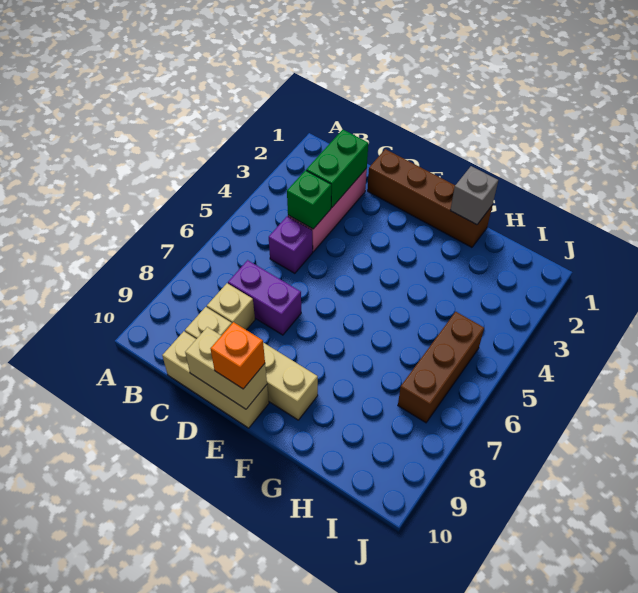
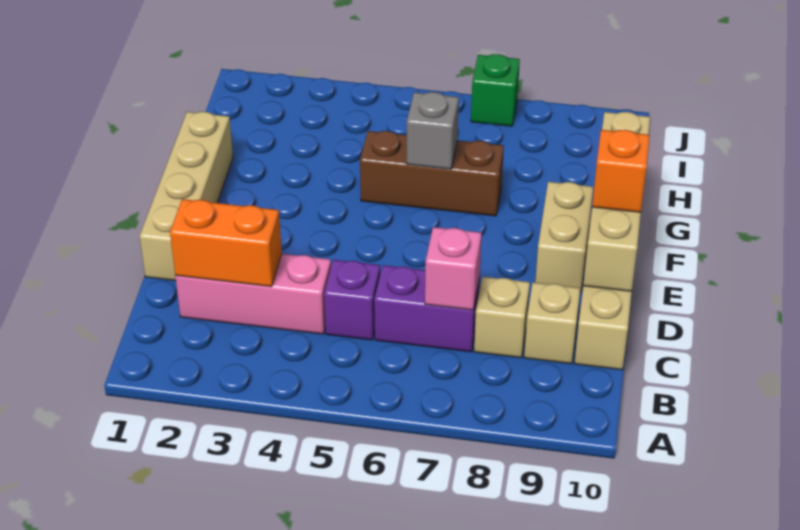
green brick C2:C3 level 2 -> orange brick C2:C3 level 2
green brick C4 level 2 -> green brick J7 level 1
purple brick C7:D7 level 1 -> purple brick C6:C7 level 1
none -> pink brick C7 level 2
brown brick D1:G1 level 1 -> tan brick D1:G1 level 1
tan brick D10:E10 level 2 -> tan brick D10:G10 level 2
grey brick G1 level 2 -> grey brick G6 level 2
brown brick I5:I7 level 1 -> brown brick G5:G7 level 1

